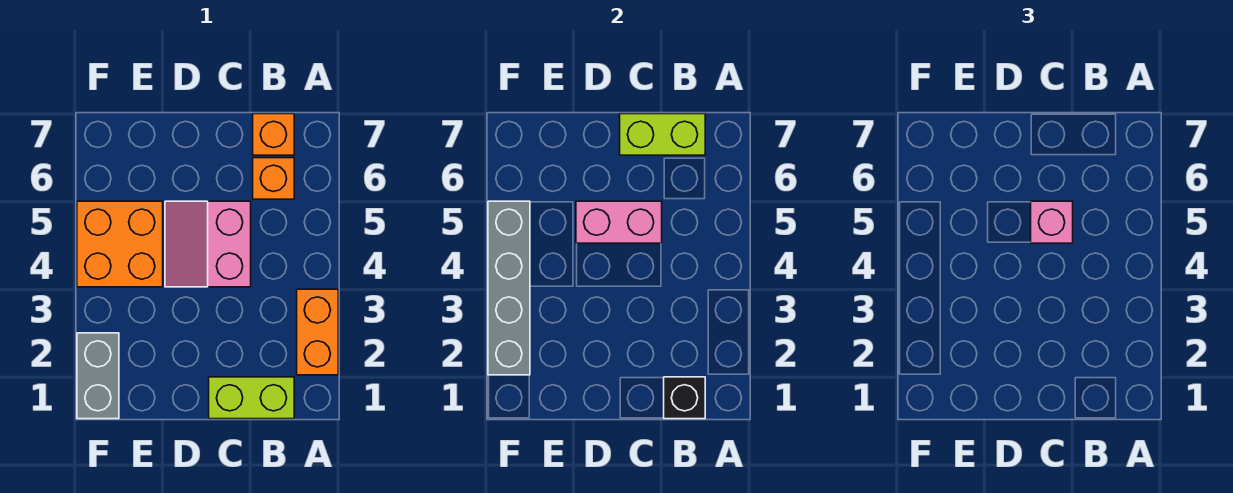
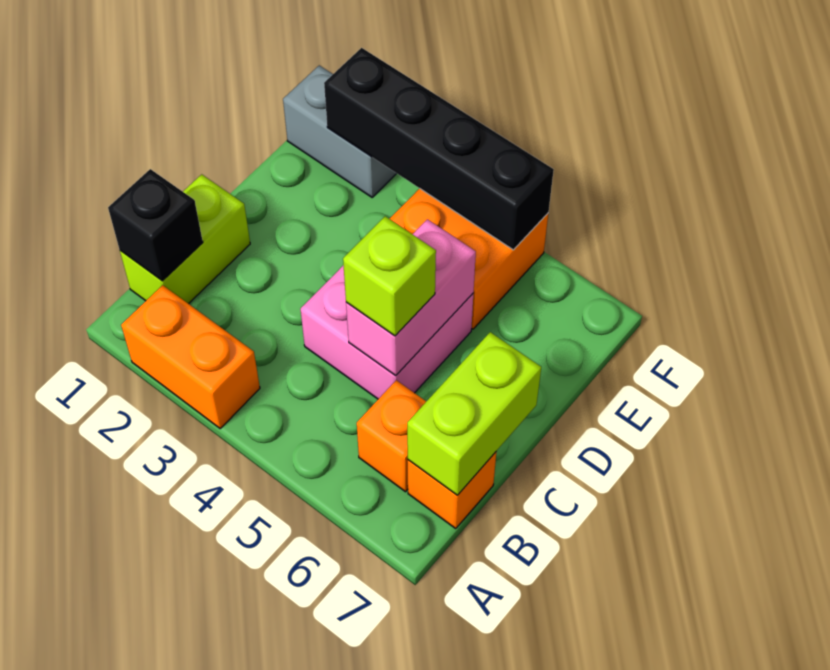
pink slope C4:D5 level 1 top C -> pink brick C4:D5 level 1
pink brick C5 level 3 -> lime brick C5 level 3
grey brick F2:F5 level 2 -> black brick F2:F5 level 2

